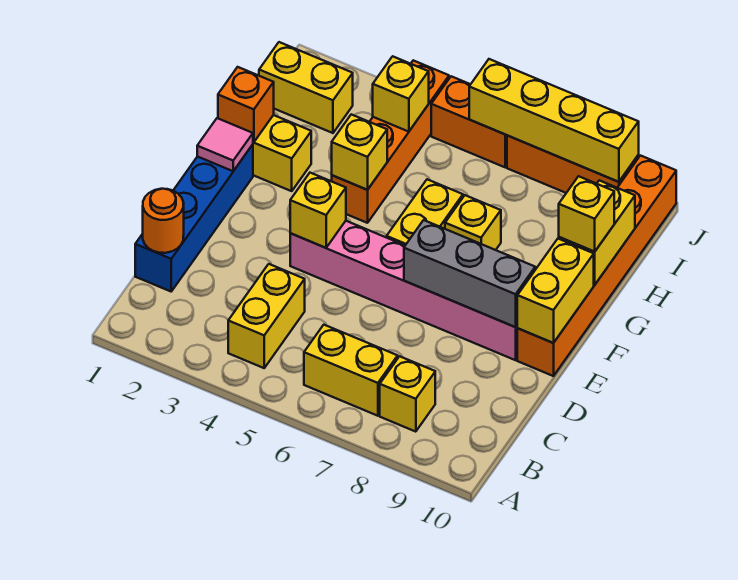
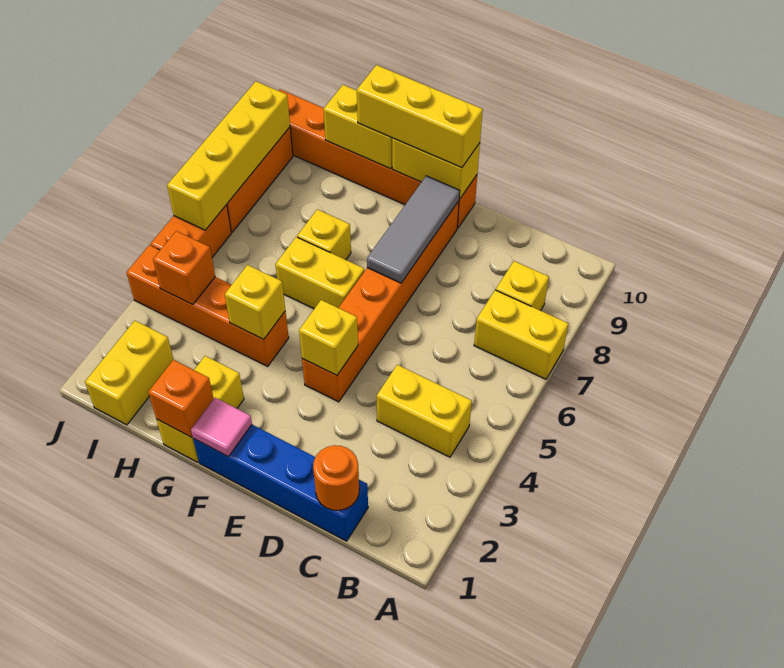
yellow brick B6:B7 level 1 -> yellow brick A7:B7 level 1
pink brick E4:E9 level 1 -> orange brick E4:E9 level 1
grey brick E7:E9 level 2 -> grey tile E7:E9 level 2
yellow brick G10 level 3 -> yellow brick E10:G10 level 3
yellow brick I4 level 2 -> orange brick I4 level 2

